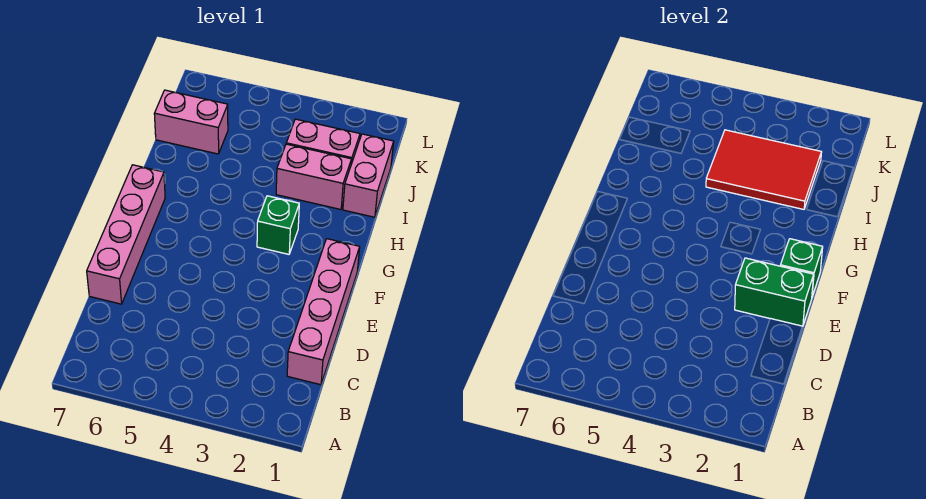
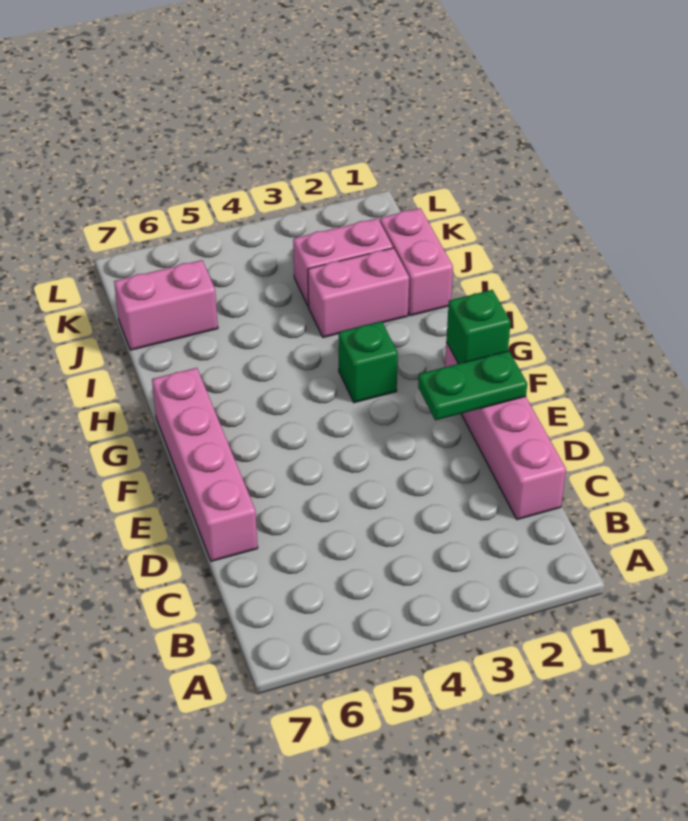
green brick E1:E2 level 2 -> green plate E1:E2 level 2
red tile I2:J4 level 2 -> none

